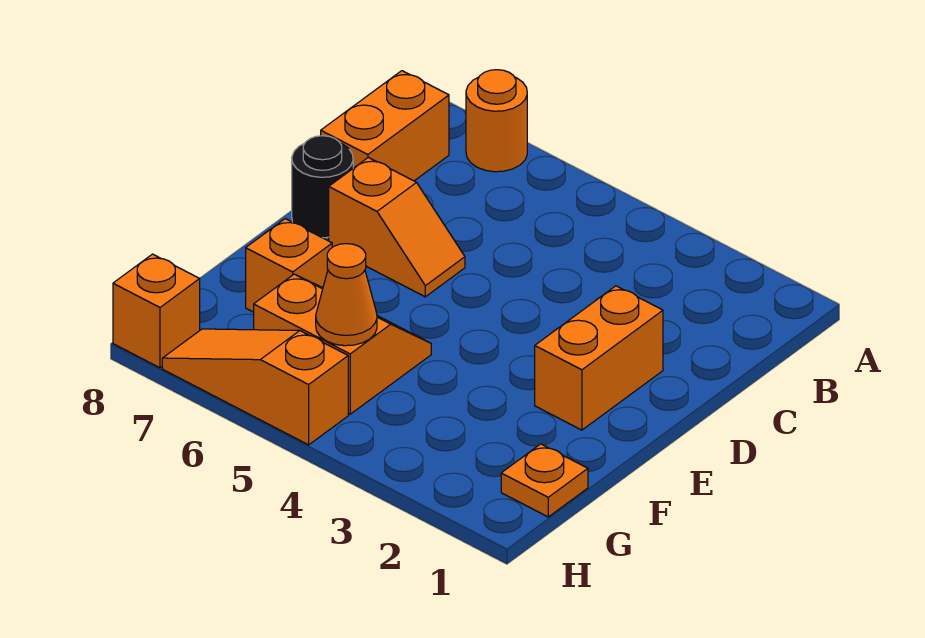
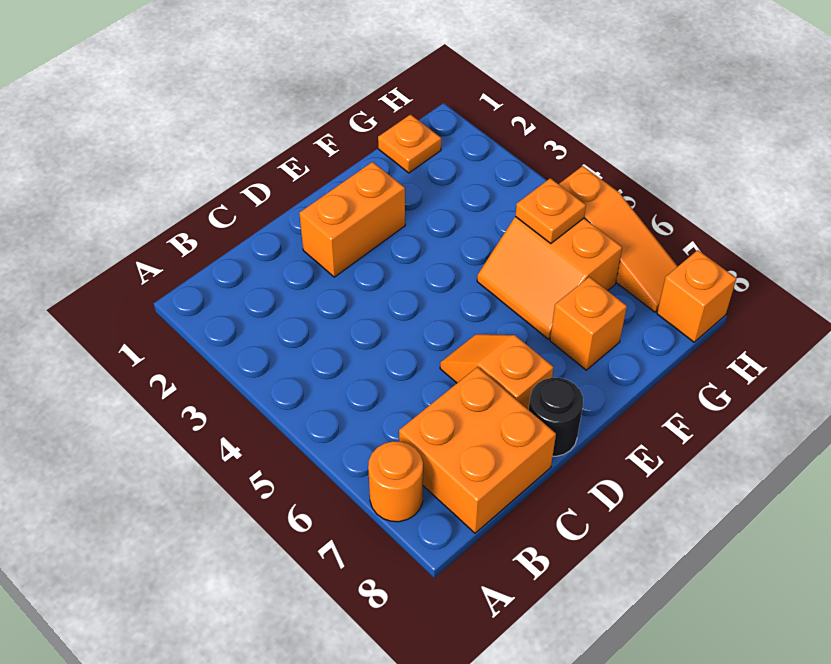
orange brick B8:C8 level 1 -> orange brick B7:C8 level 1
orange cone G5 level 2 -> orange plate G5 level 2

